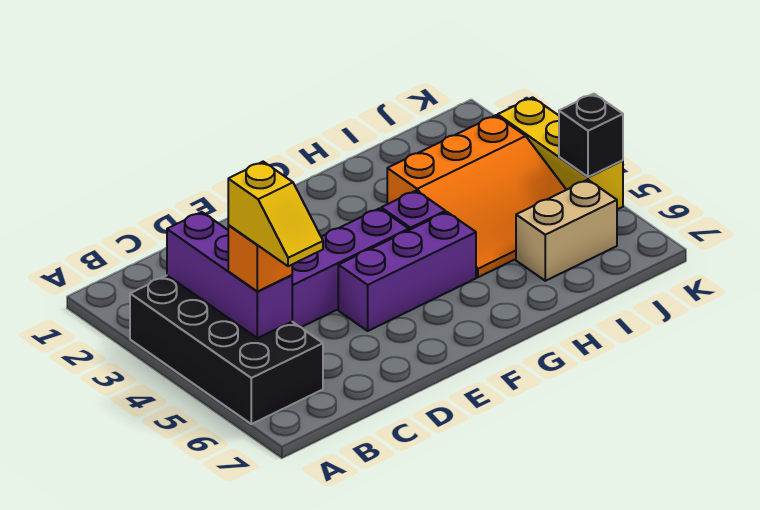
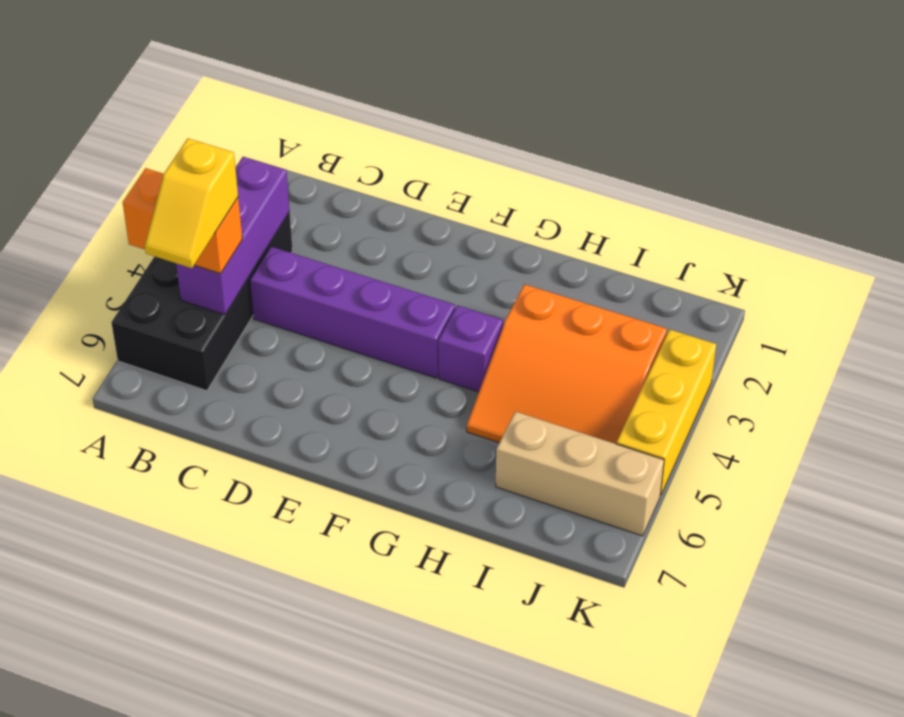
orange brick B5 level 3 -> orange brick A5:B5 level 3
purple brick E5:G5 level 1 -> none
tan brick I6:J6 level 1 -> tan brick I6:K6 level 1
black brick K5 level 2 -> none

